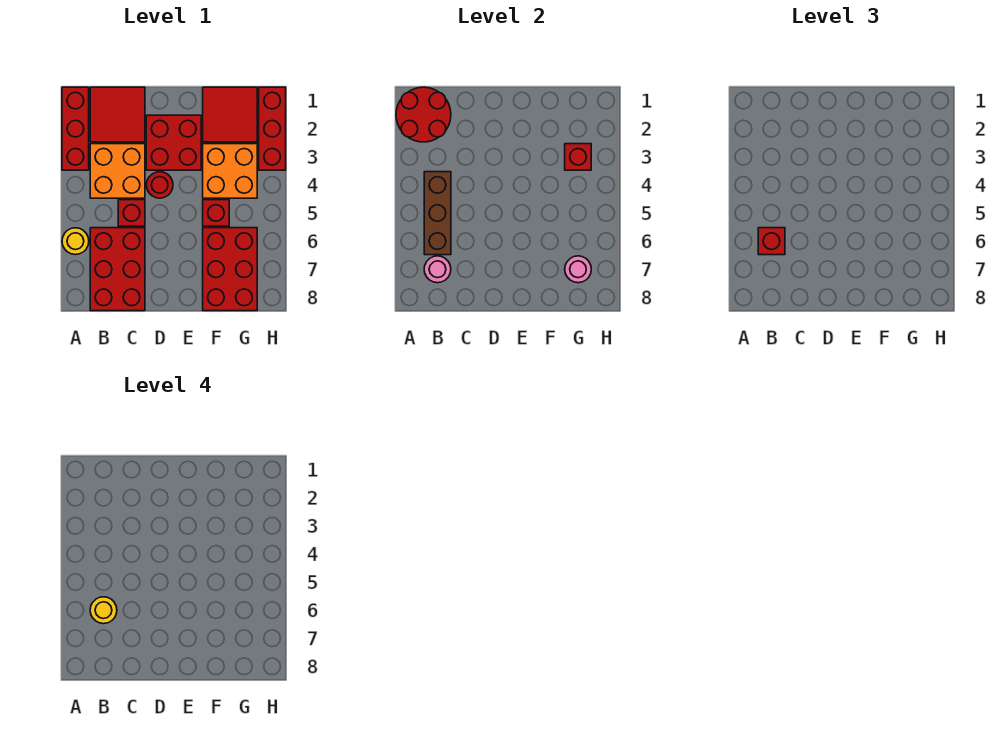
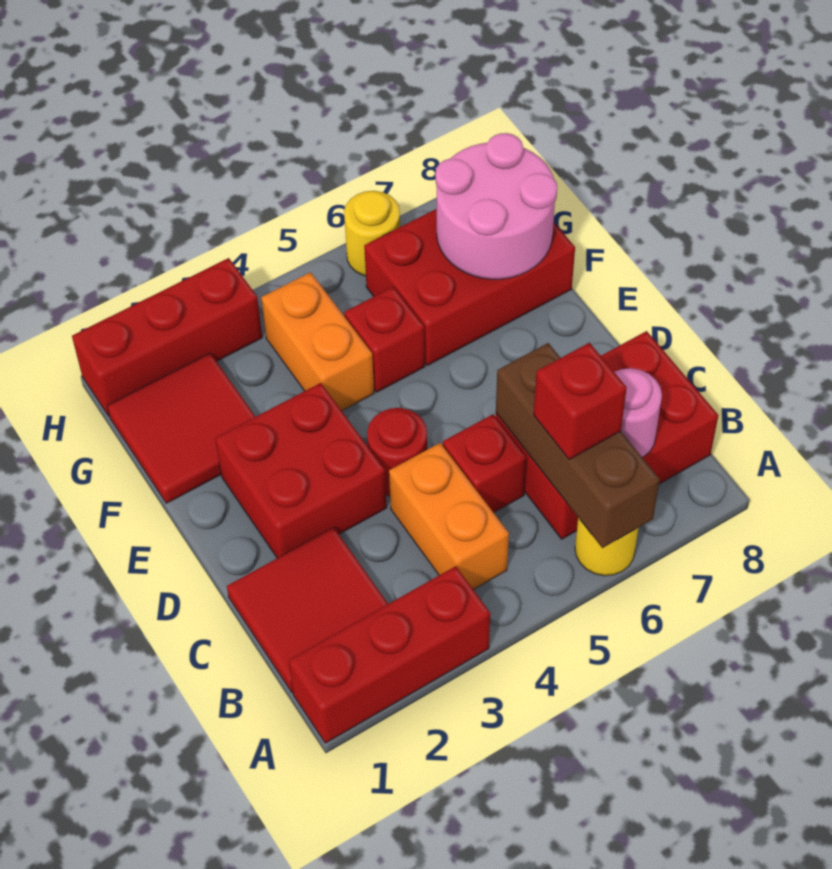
red round brick A1:B2 level 2 -> none
orange brick B3:C4 level 1 -> orange brick B4:C4 level 1
brown brick B4:B6 level 2 -> brown brick A6:C6 level 2
yellow round brick B6 level 4 -> yellow round brick H6 level 1
orange brick F3:G4 level 1 -> orange brick F4:G4 level 1
red brick G3 level 2 -> none
pink round brick G7 level 2 -> pink round brick F7:G8 level 2

